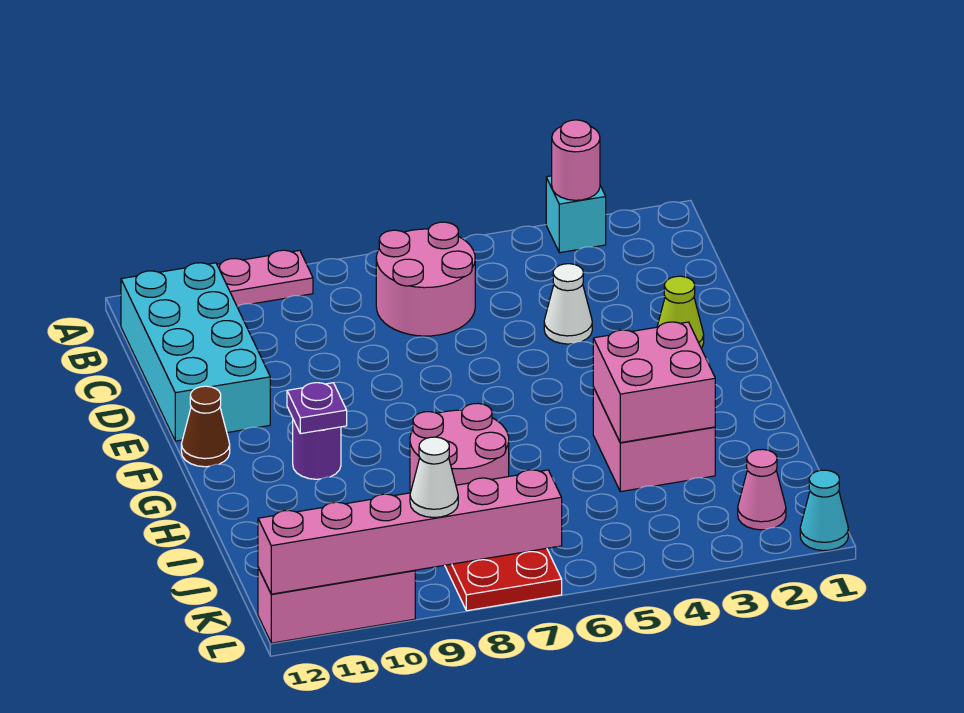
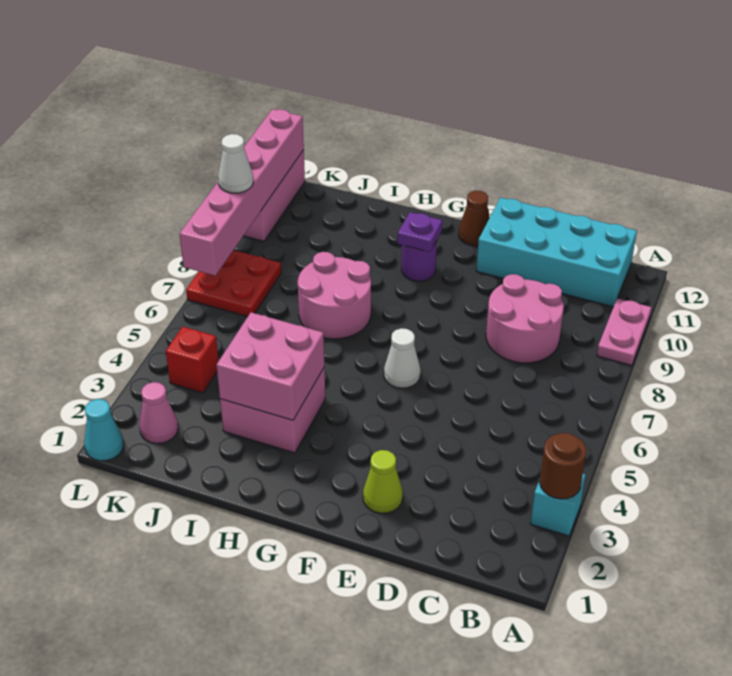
pink round brick A3 level 2 -> brown round brick A3 level 2
pink round brick B6:C7 level 1 -> pink round brick C8:D9 level 1
white cone D4 level 1 -> white cone F6 level 1
none -> red brick K4 level 1

